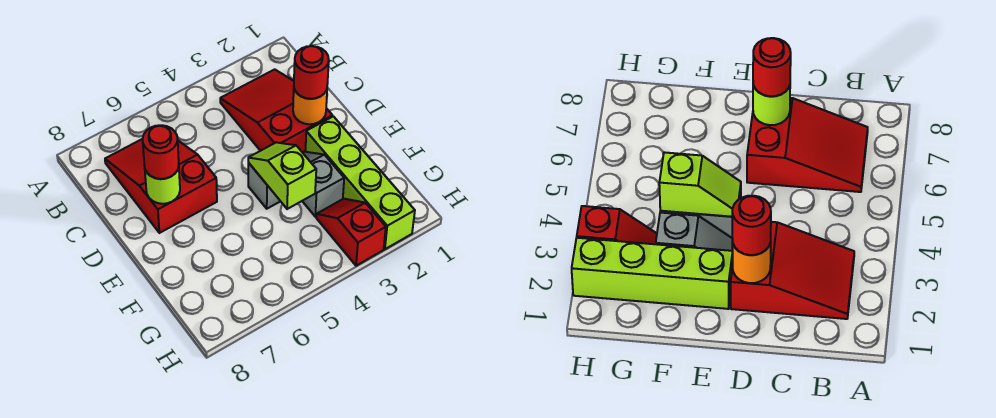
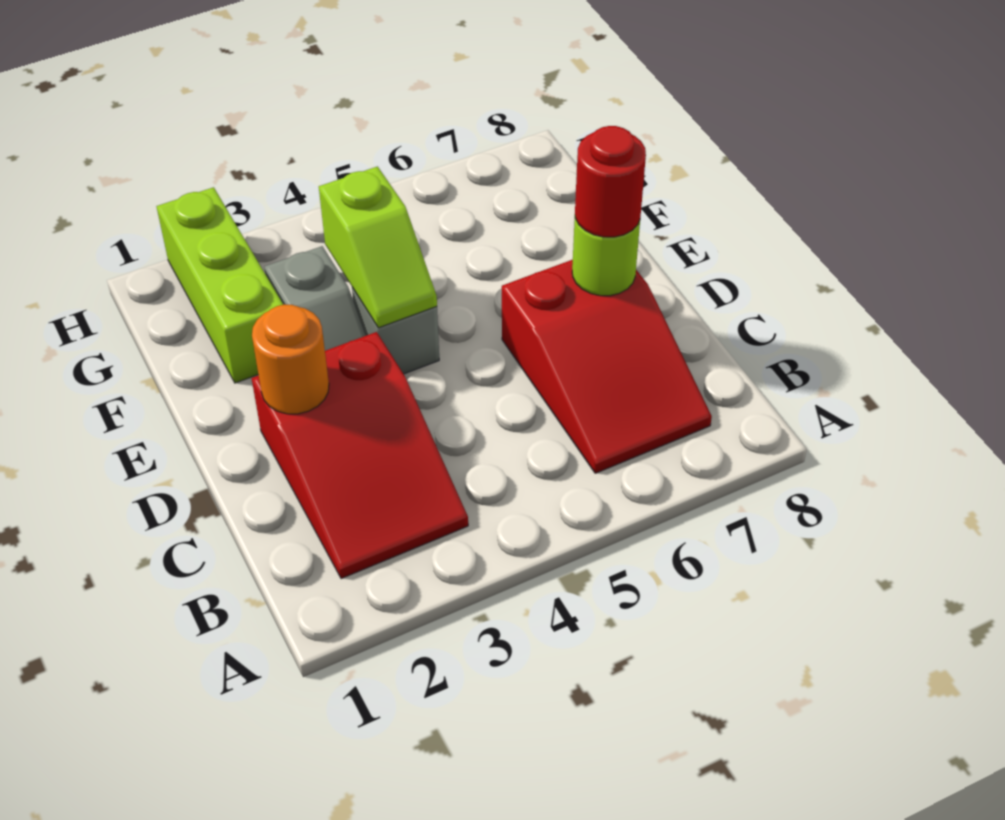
red round brick D2 level 3 -> none
lime brick E2:H2 level 1 -> lime brick F2:H2 level 1
red slope G3:H3 level 1 top H -> none

